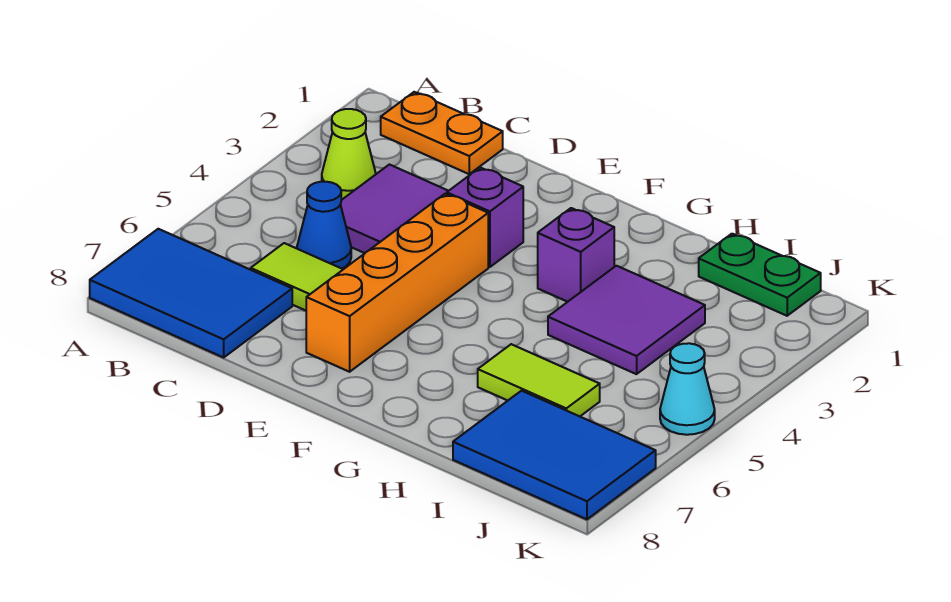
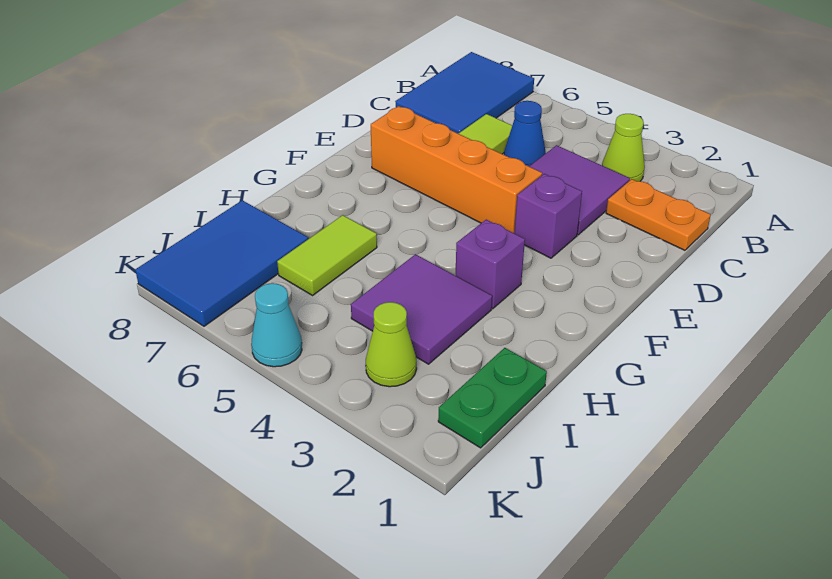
orange plate B1:C1 level 1 -> orange plate C1:C2 level 1
none -> lime cone J3 level 1

